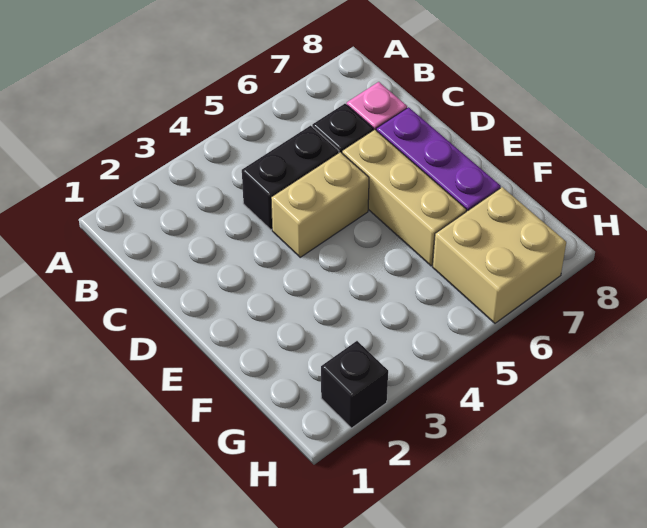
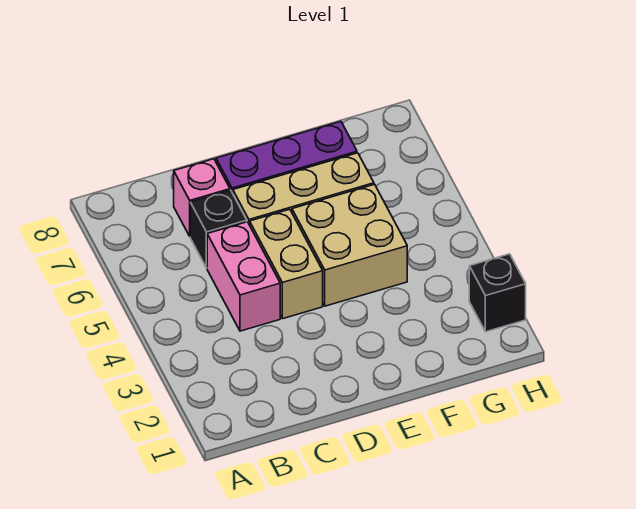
black brick C4:C5 level 1 -> pink brick C4:C5 level 1
tan brick G6:H7 level 1 -> tan brick E4:F5 level 1

